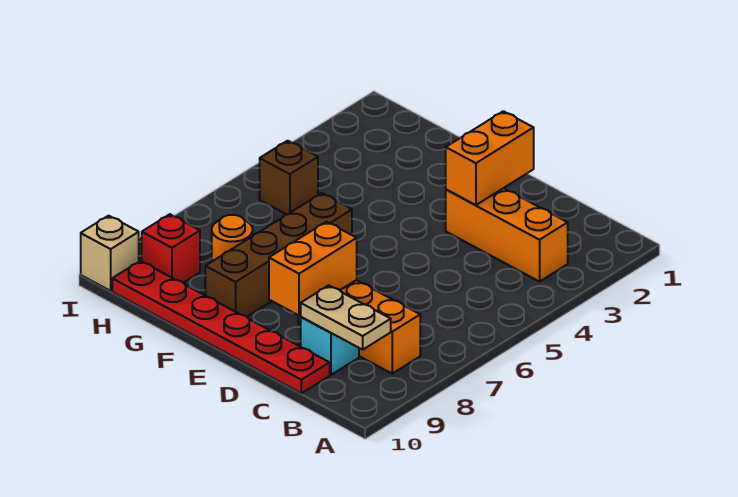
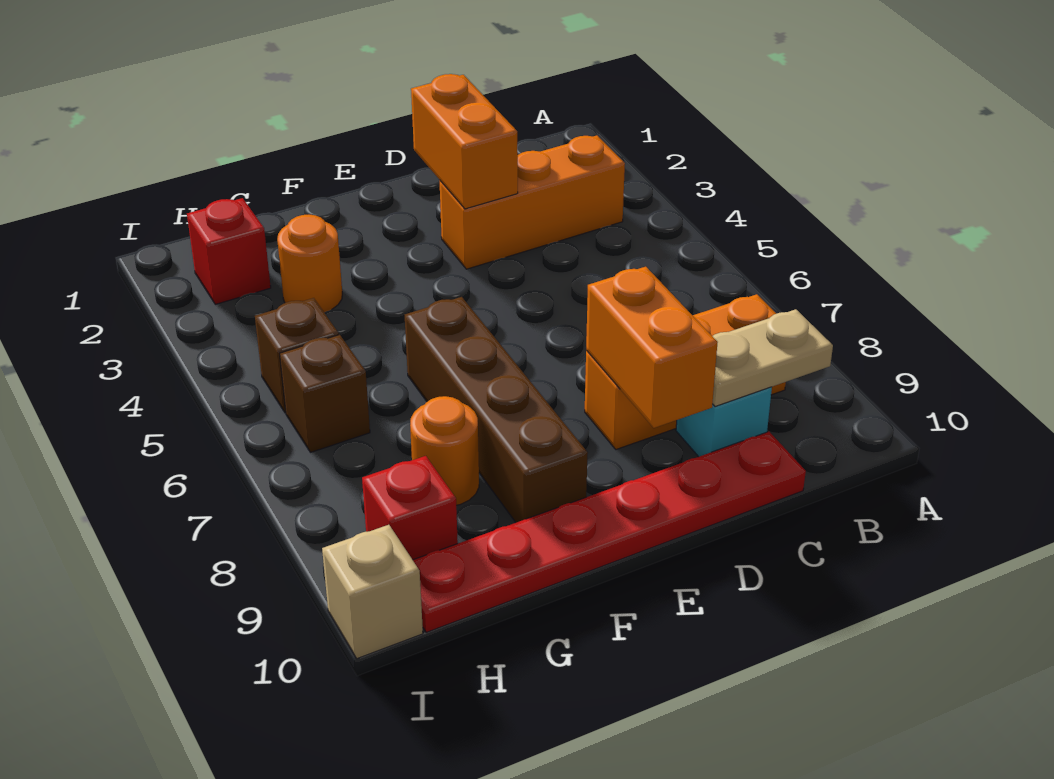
none -> orange round brick G3 level 1
none -> red brick H2 level 1
none -> brown brick H6 level 1

